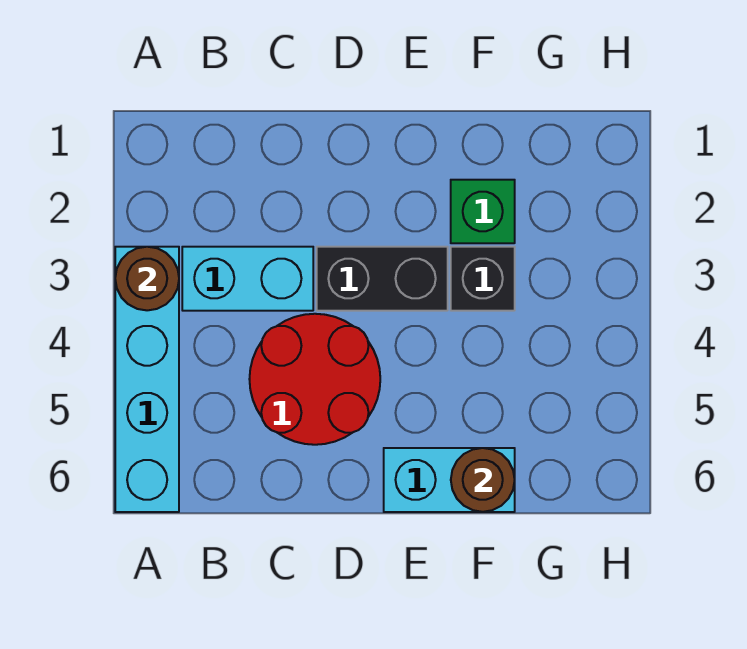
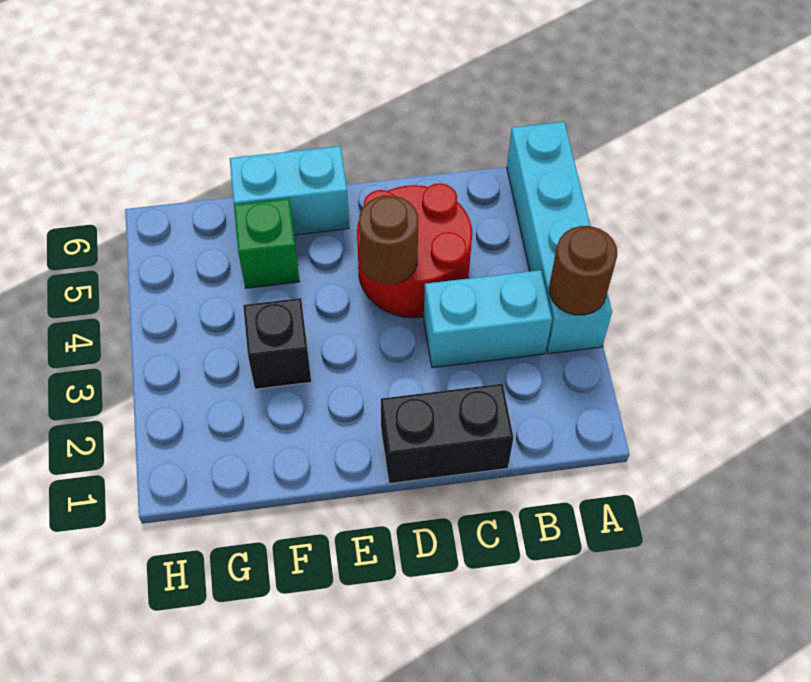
black brick D3:E3 level 1 -> black brick C1:D1 level 1
green brick F2 level 1 -> green brick F5 level 1
brown round brick F6 level 2 -> brown round brick D4 level 2

